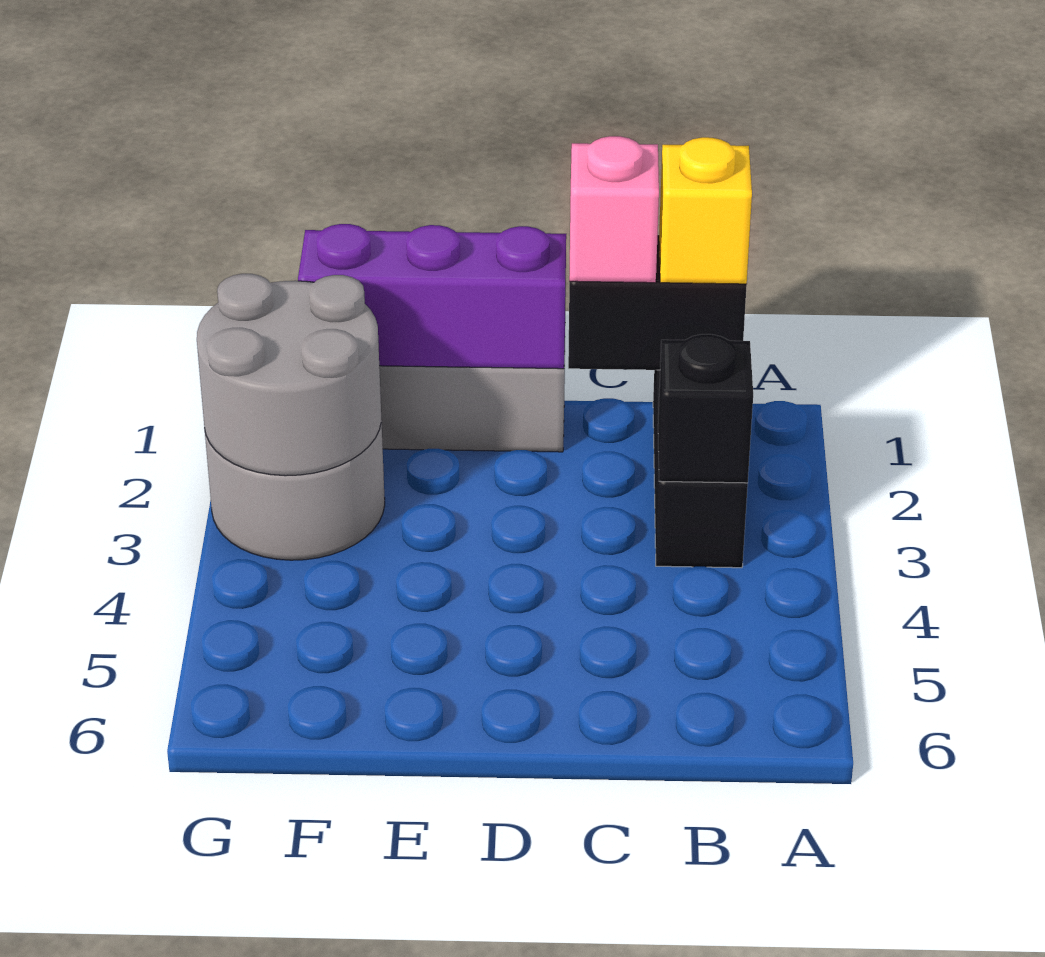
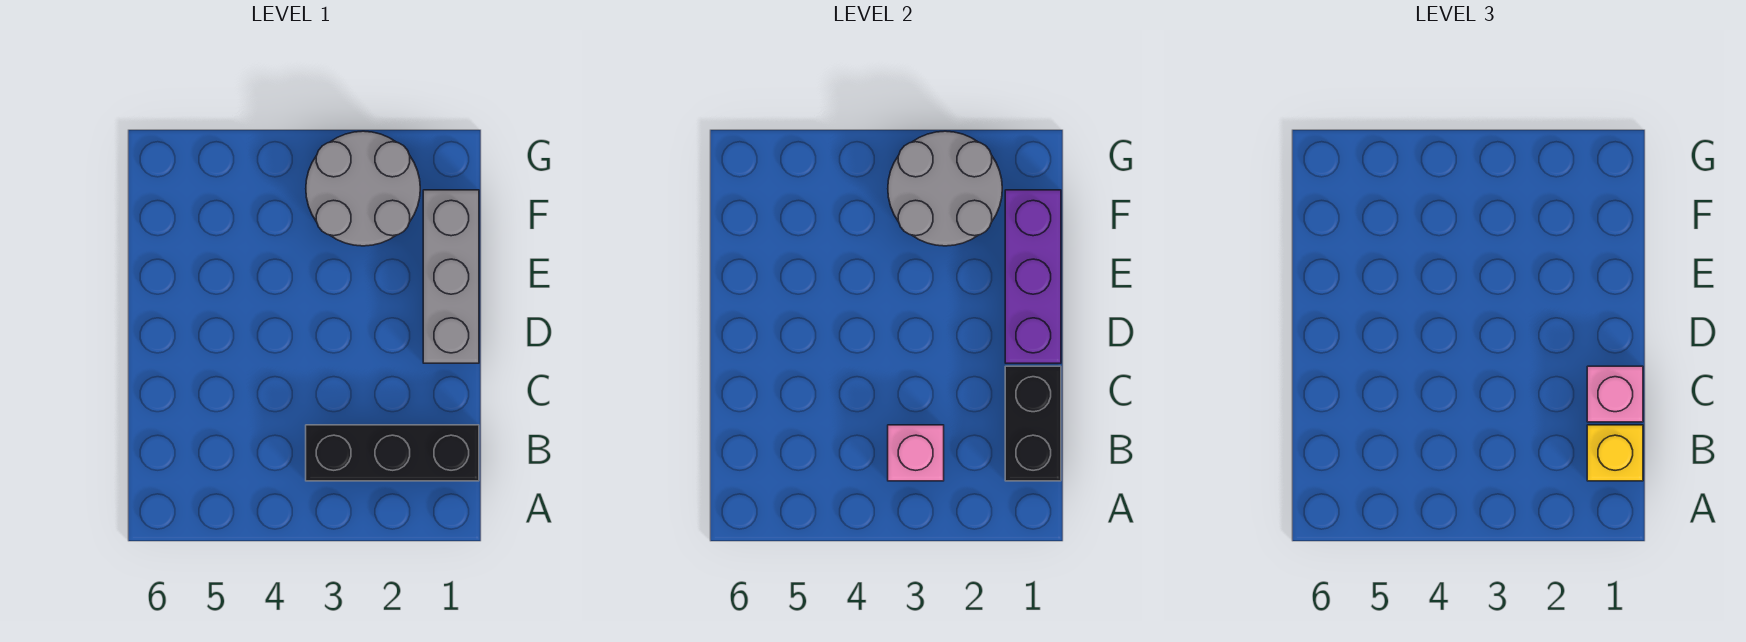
black brick B3 level 2 -> pink brick B3 level 2

